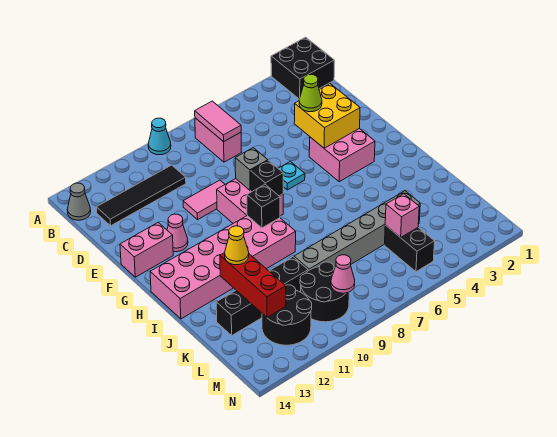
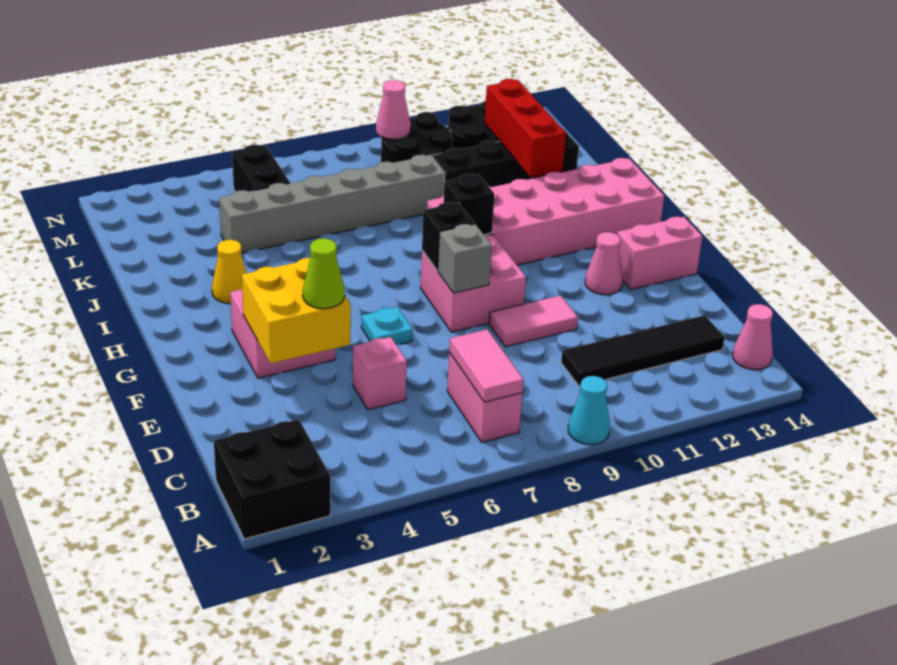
grey cone B14 level 1 -> pink cone B14 level 1
yellow cone J12 level 3 -> yellow cone I3 level 1
pink brick L5 level 2 -> pink brick D5 level 1

